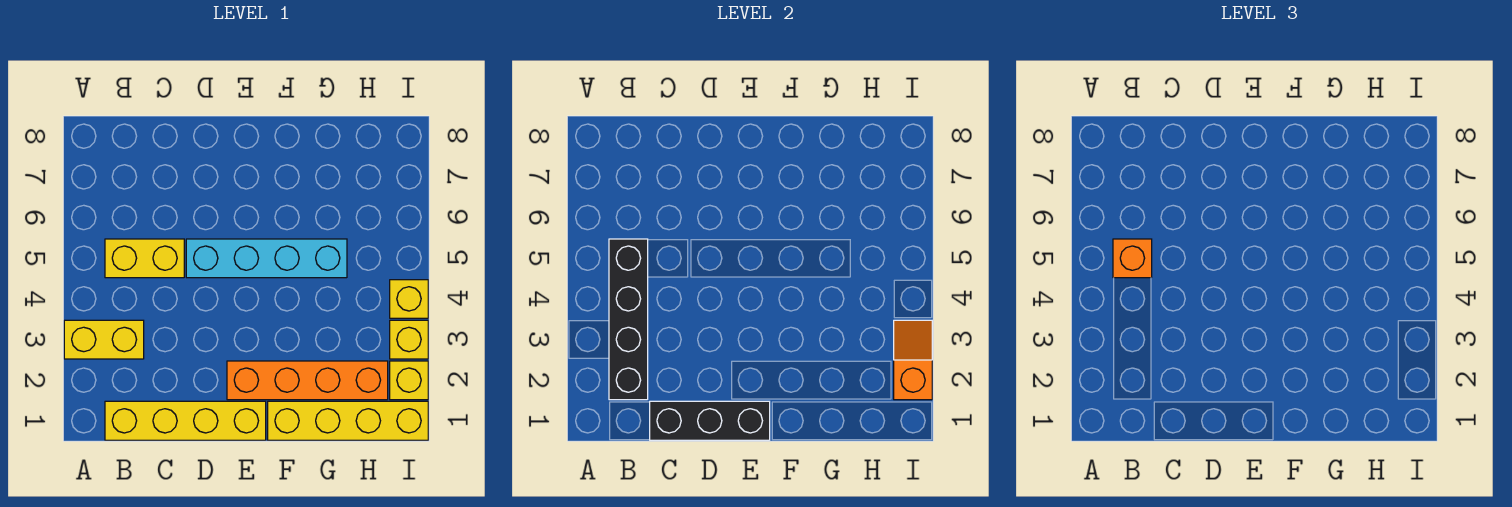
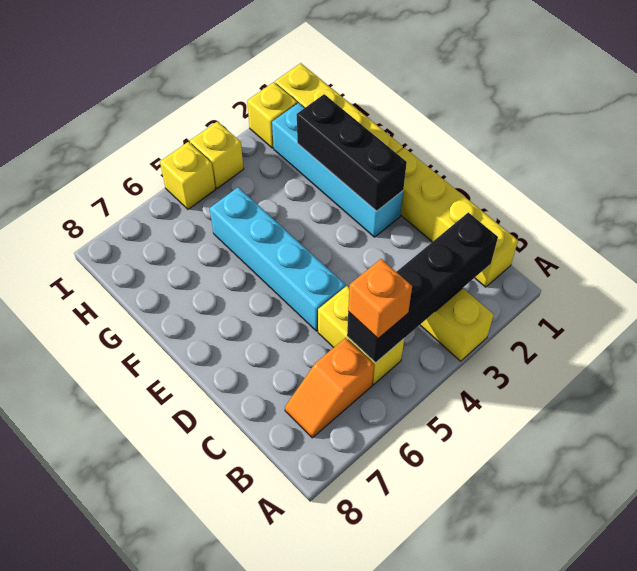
black brick C1:E1 level 2 -> black brick E2:G2 level 2
orange brick E2:H2 level 1 -> cyan brick E2:H2 level 1
orange slope I2:I3 level 2 top 2 -> orange slope B6:B7 level 1 top 6
yellow brick I3 level 1 -> yellow brick I5 level 1

